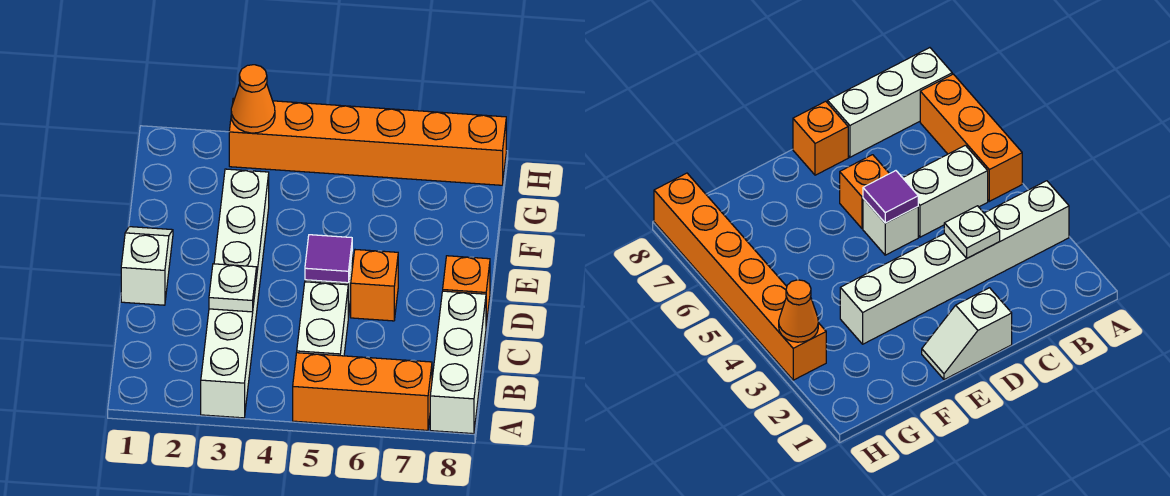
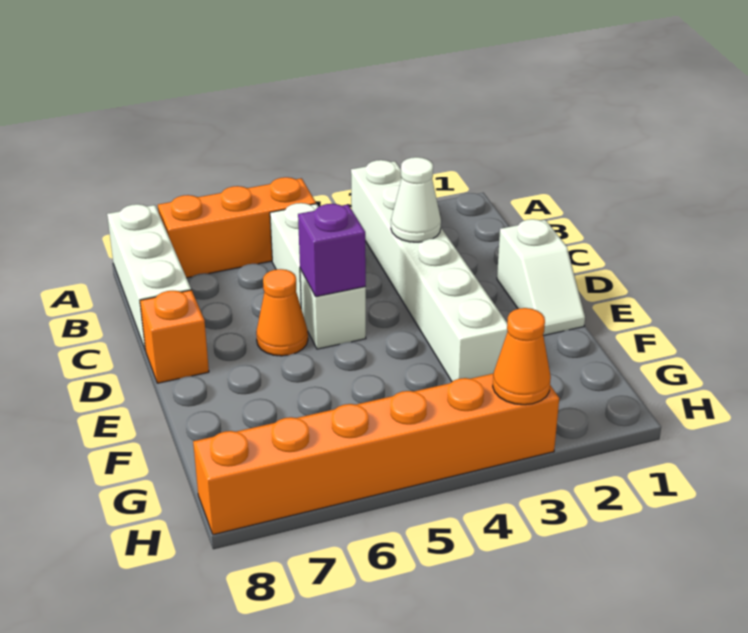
white plate C3 level 2 -> white cone C3 level 2
purple tile D5 level 2 -> purple brick D5 level 2
orange brick D6 level 1 -> orange cone D6 level 1

